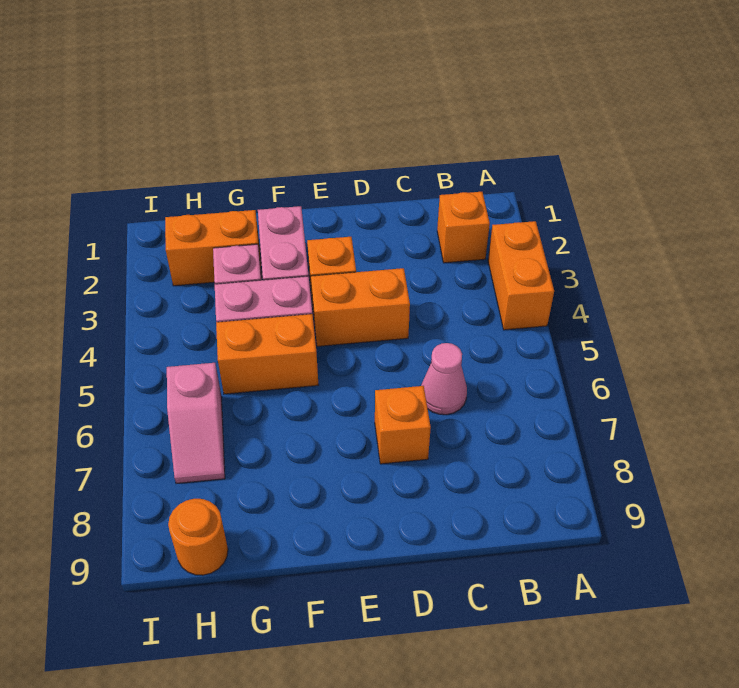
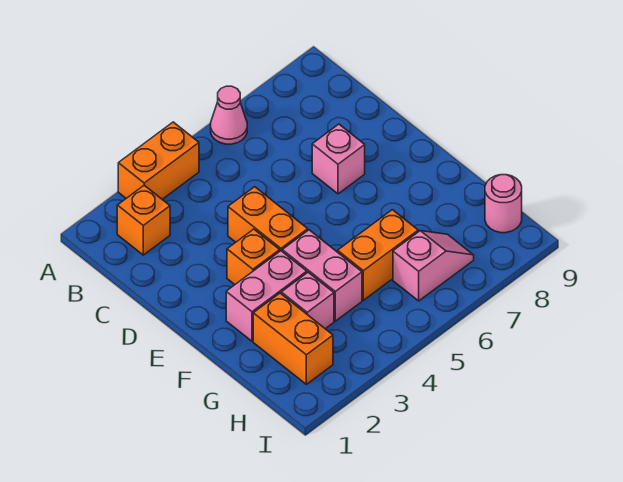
pink cone C6 level 1 -> pink cone A6 level 1
orange brick D7 level 1 -> pink brick D7 level 1
orange brick F5:G5 level 1 -> orange brick G5:G6 level 1
orange round brick H9 level 1 -> pink round brick H9 level 1

